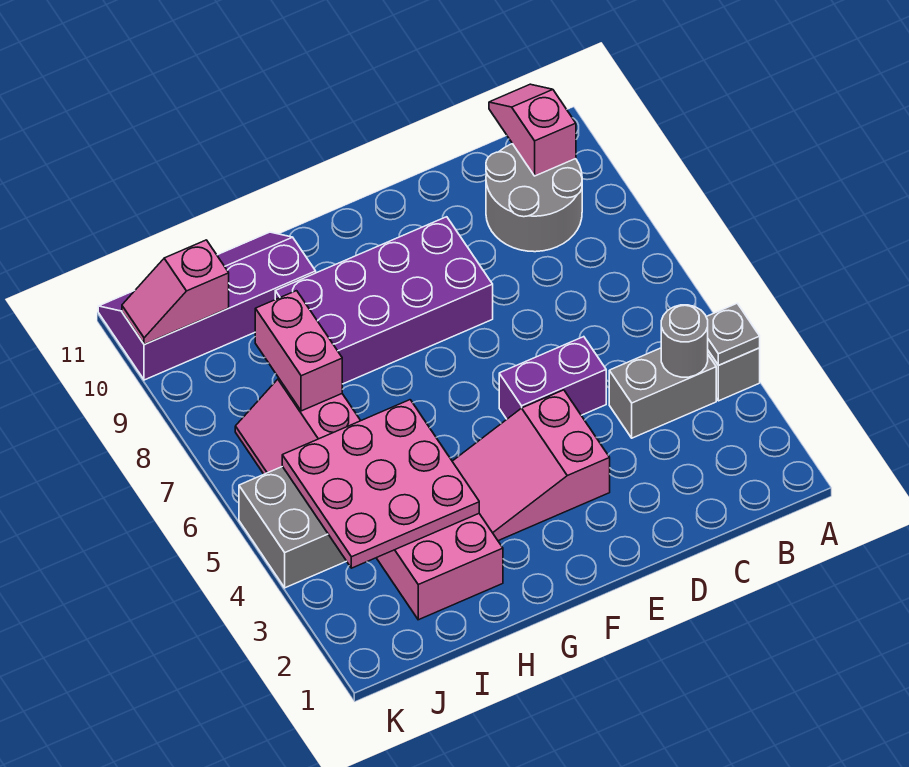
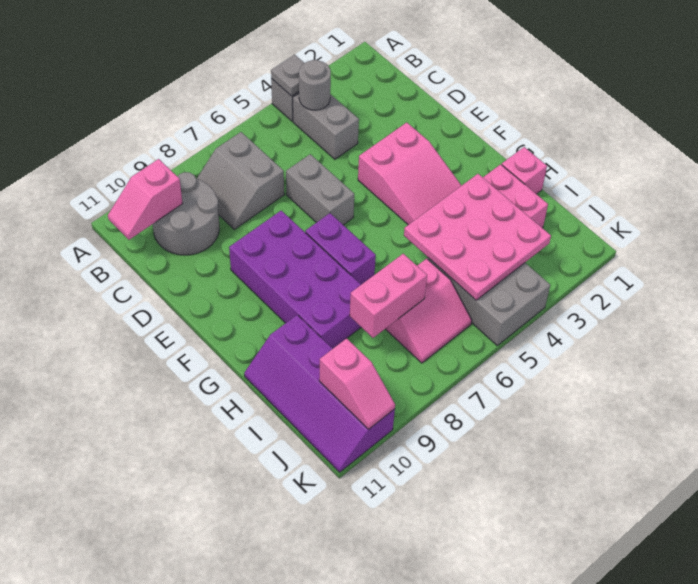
none -> grey slope B7:C8 level 1 top 7
purple brick D5:E5 level 1 -> purple brick F7:G7 level 1
none -> grey brick D6:E6 level 1
none -> pink brick H1 level 1

